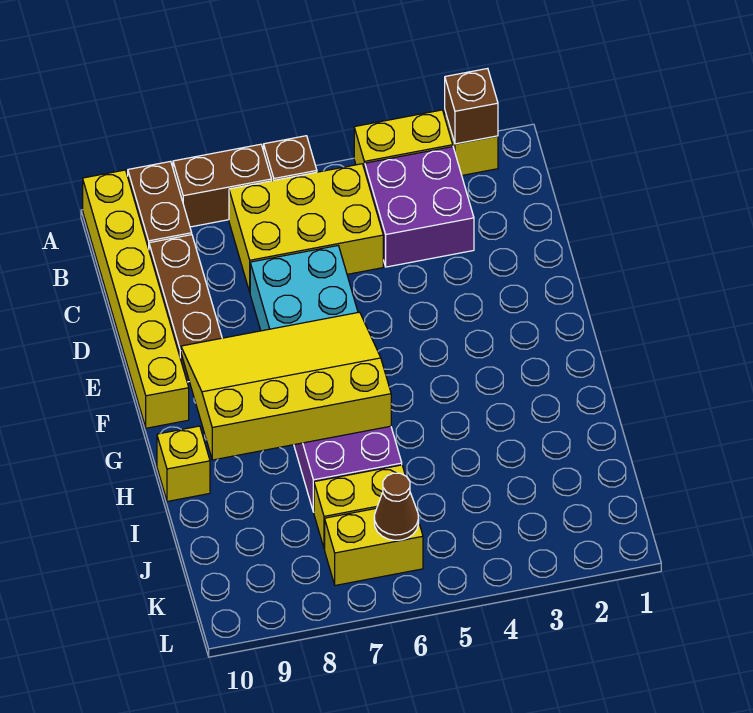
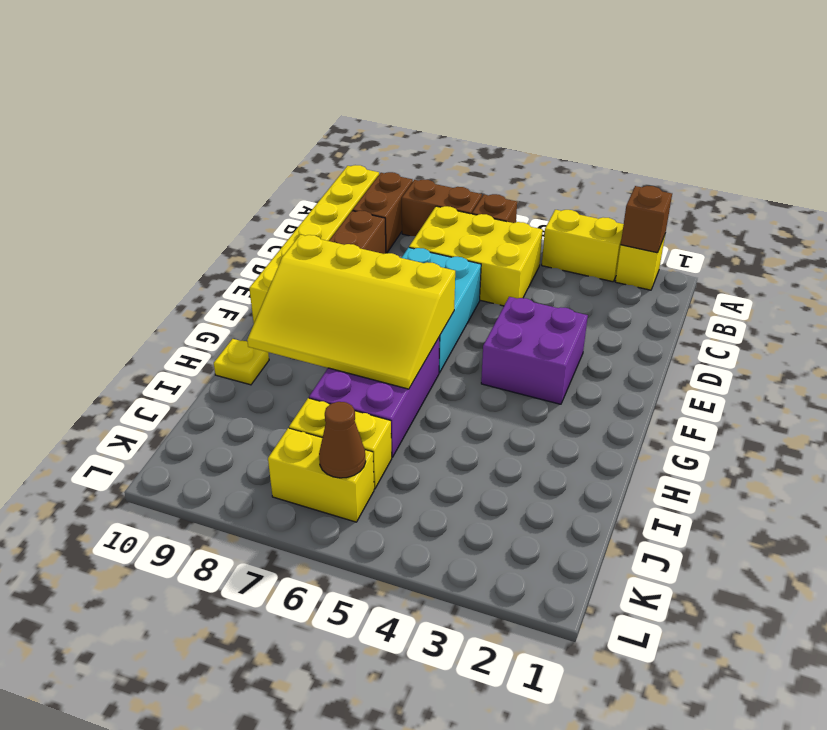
purple brick B3:C4 level 1 -> purple brick E3:F4 level 1
yellow slope F6:H9 level 2 top H -> yellow slope F6:H9 level 2 top F
yellow brick H10 level 1 -> yellow plate H10 level 1

